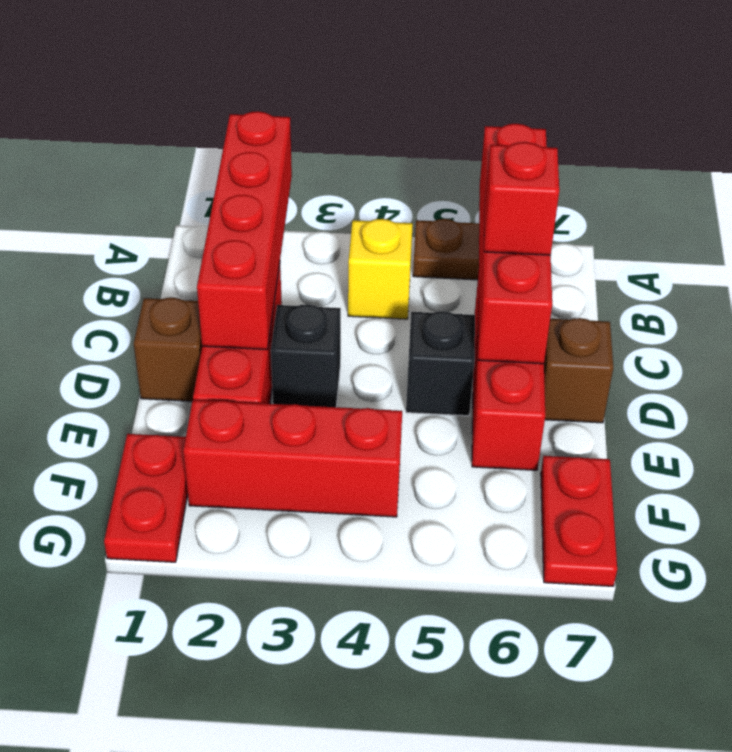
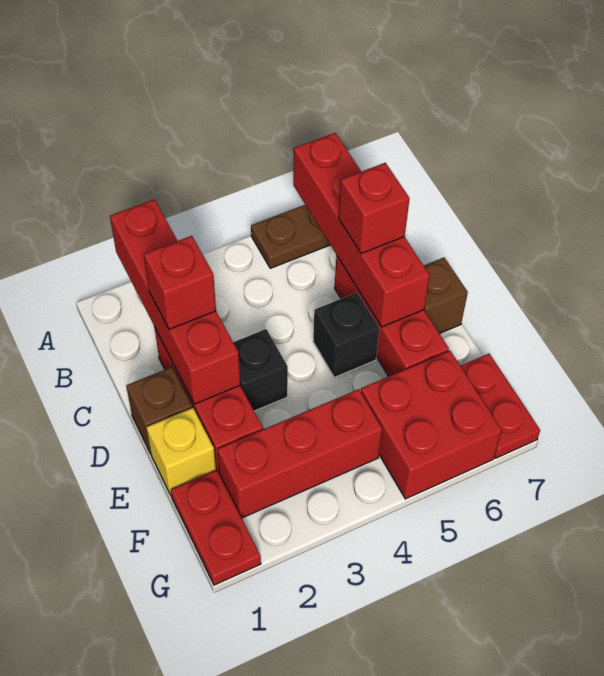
yellow brick B4 level 1 -> yellow brick E1 level 1
none -> red brick C2 level 3
none -> red brick F5:G6 level 1

